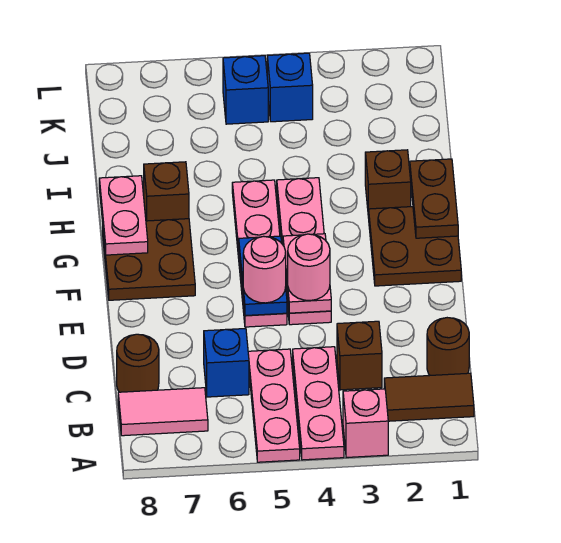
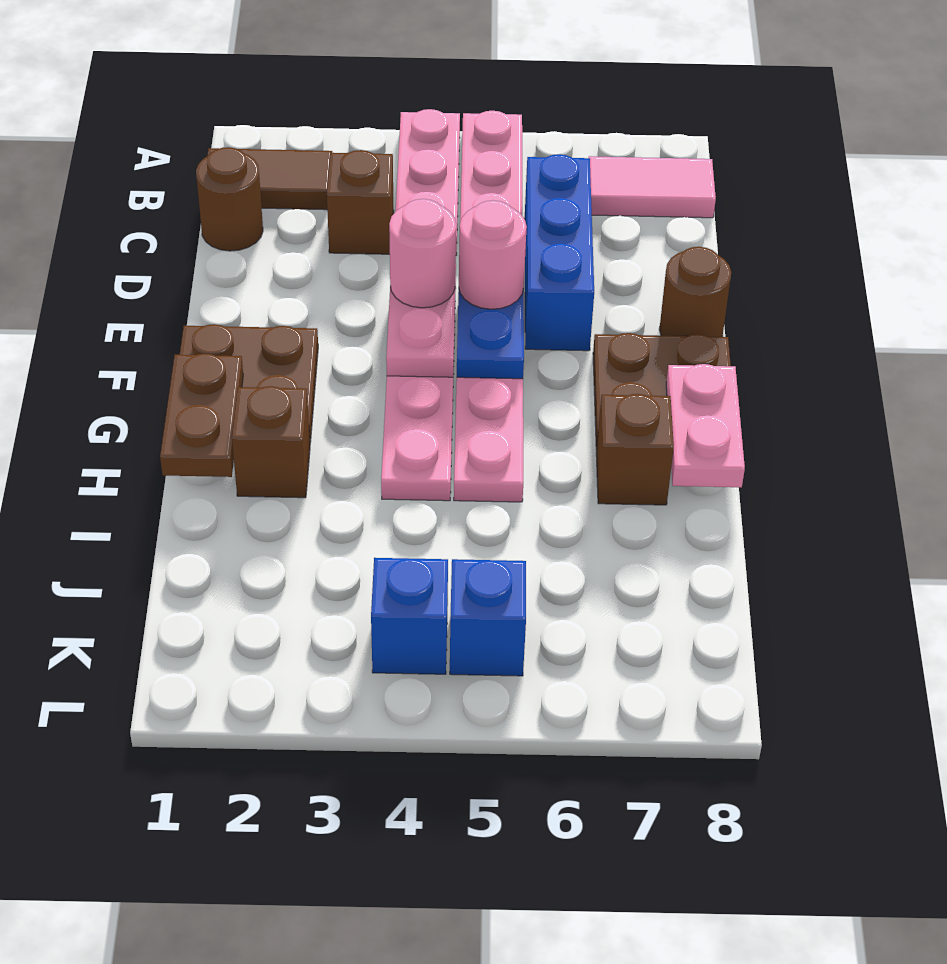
pink brick A3 level 1 -> none
blue brick C6 level 1 -> blue brick C6:E6 level 1
brown round brick C8 level 1 -> brown round brick E8 level 1

